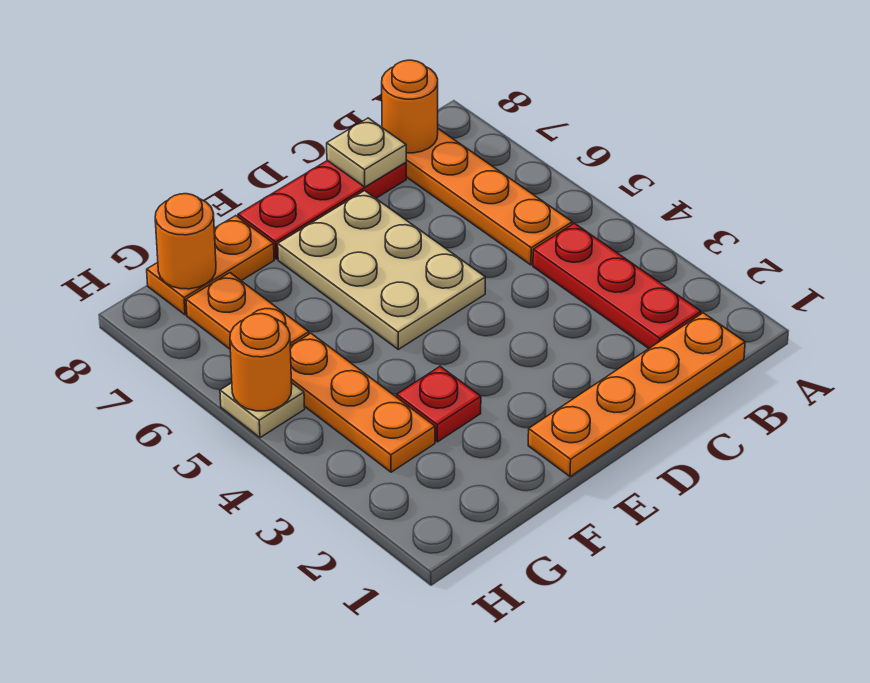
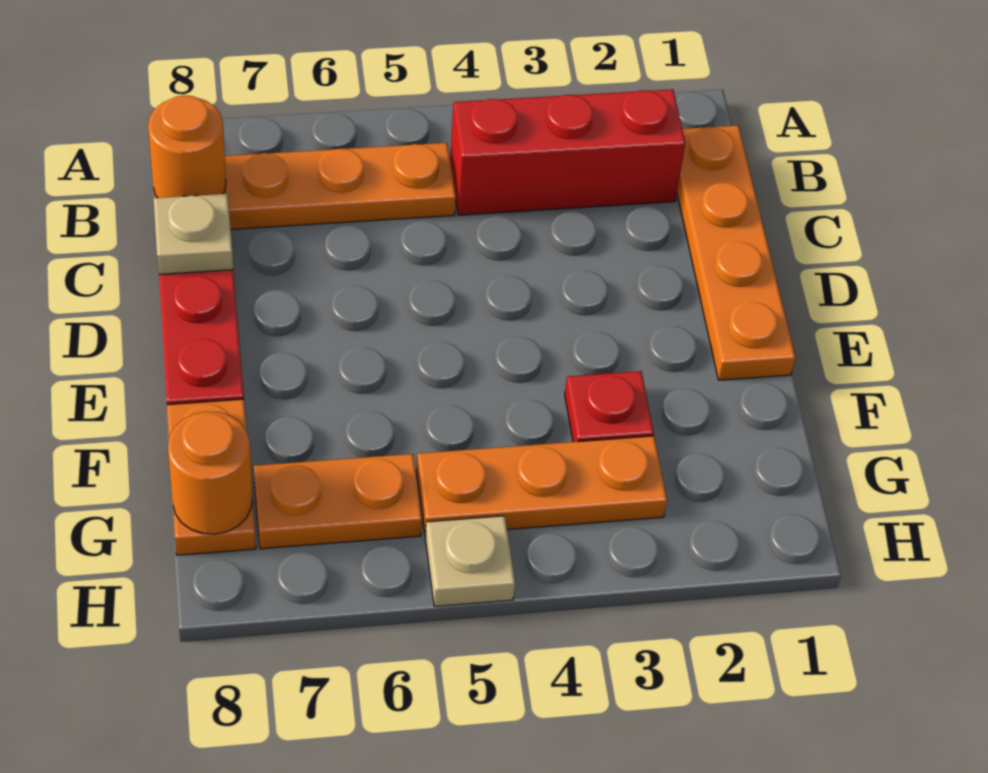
red plate B2:B4 level 1 -> red brick B2:B4 level 1
tan plate D5:E7 level 1 -> none
orange round brick H5 level 2 -> none

